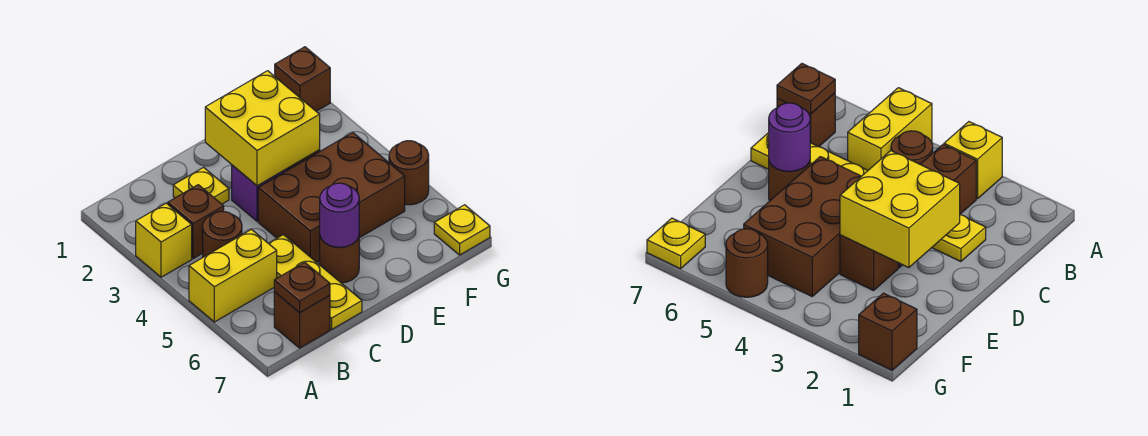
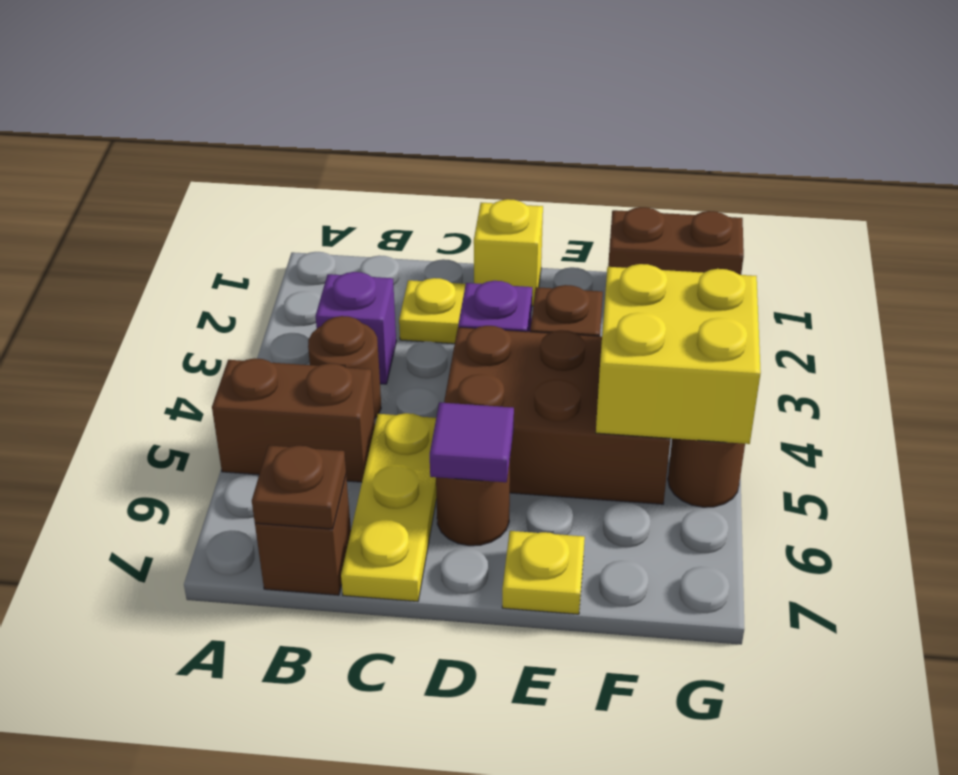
yellow brick A3 level 1 -> yellow brick D1 level 1
yellow brick A5:B5 level 1 -> brown brick A5:B5 level 1
brown brick B3 level 1 -> purple brick B3 level 1
yellow brick D2:E3 level 2 -> yellow brick F4:G5 level 2
purple round brick D6 level 2 -> purple tile D6 level 2
brown brick G1 level 1 -> brown brick F1:G1 level 1
yellow plate G7 level 1 -> yellow plate E7 level 1

